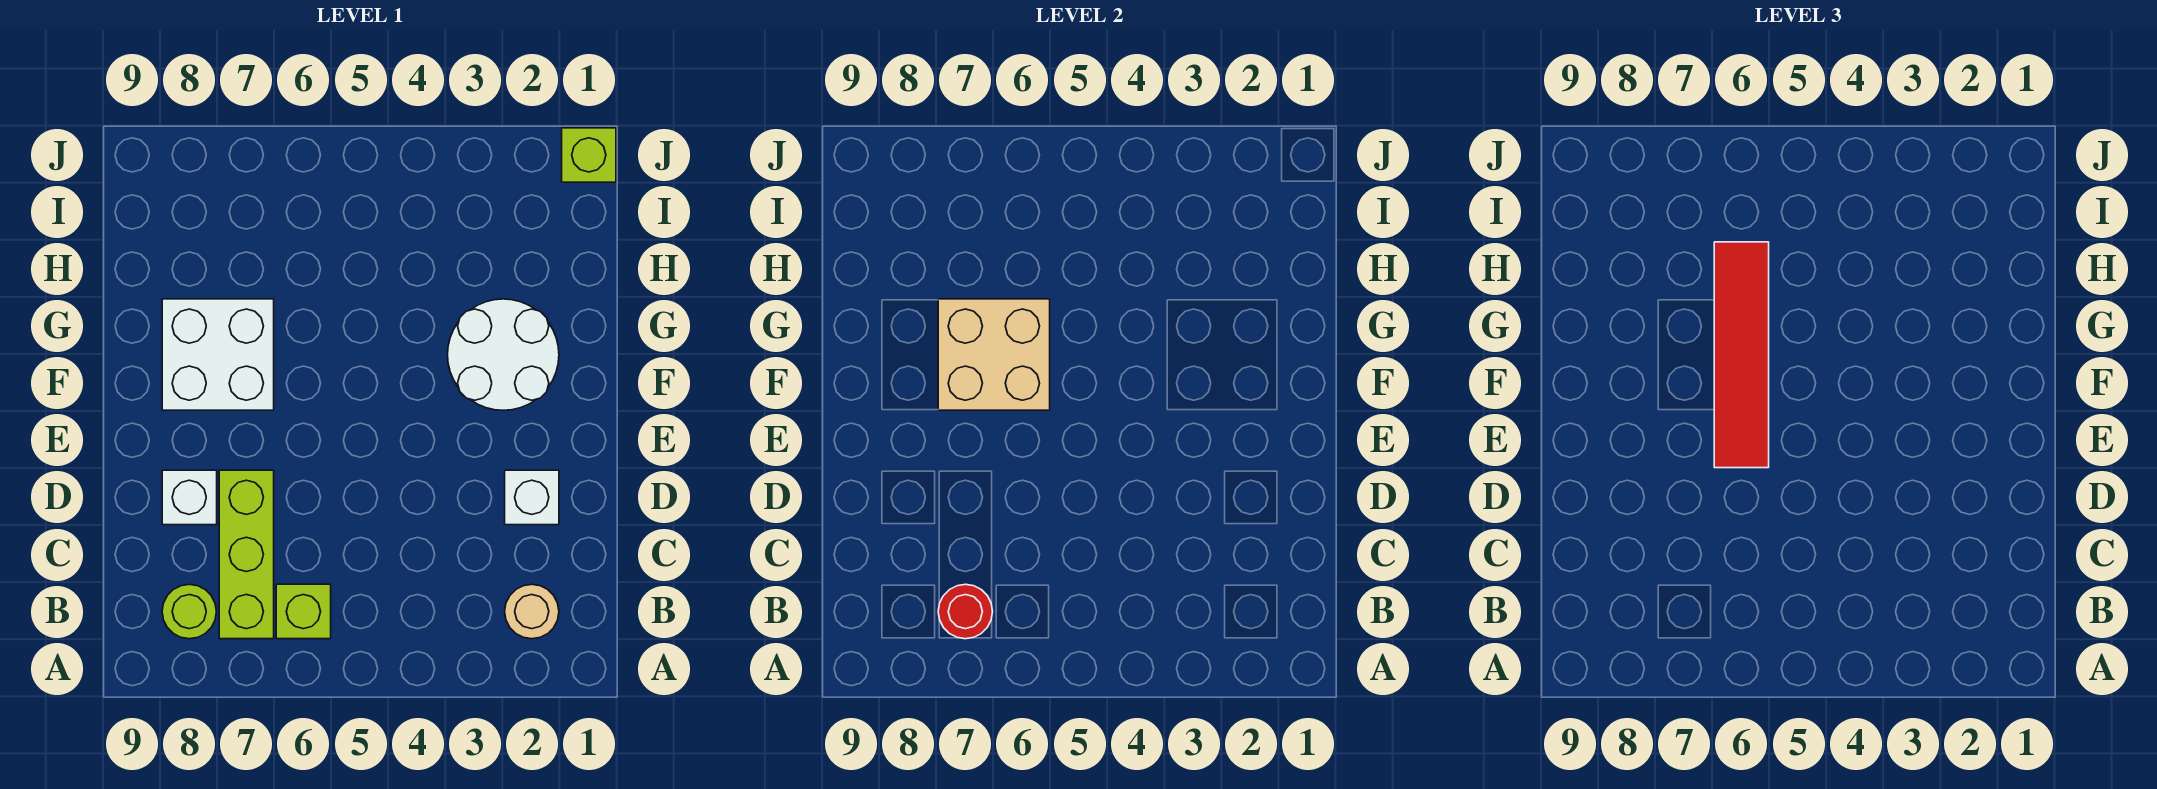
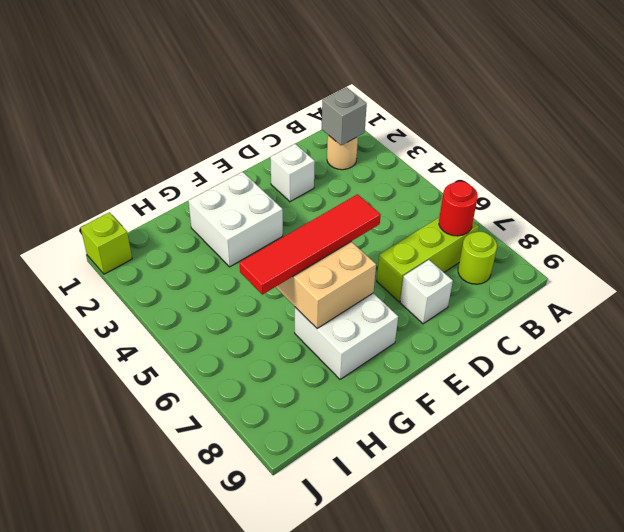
none -> grey brick B2 level 2
lime brick B6 level 1 -> none
white round brick F2:G3 level 1 -> white brick F2:G3 level 1

